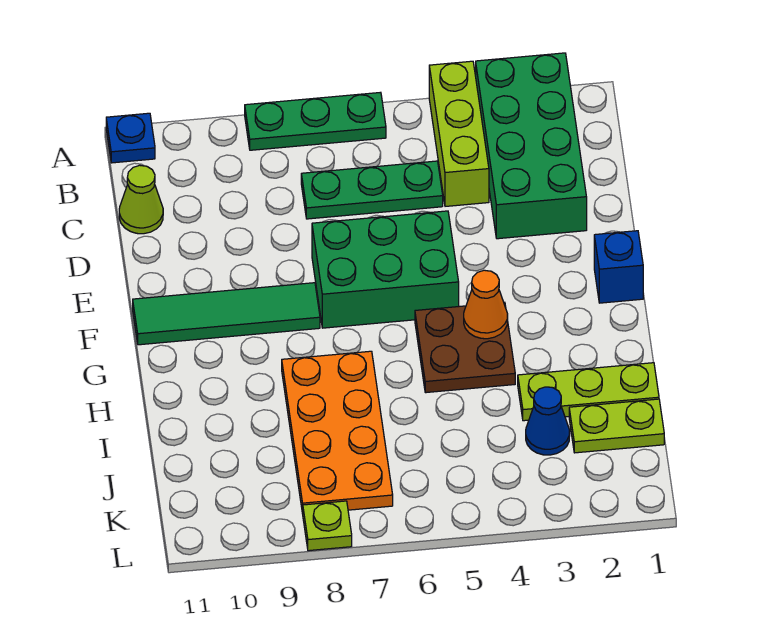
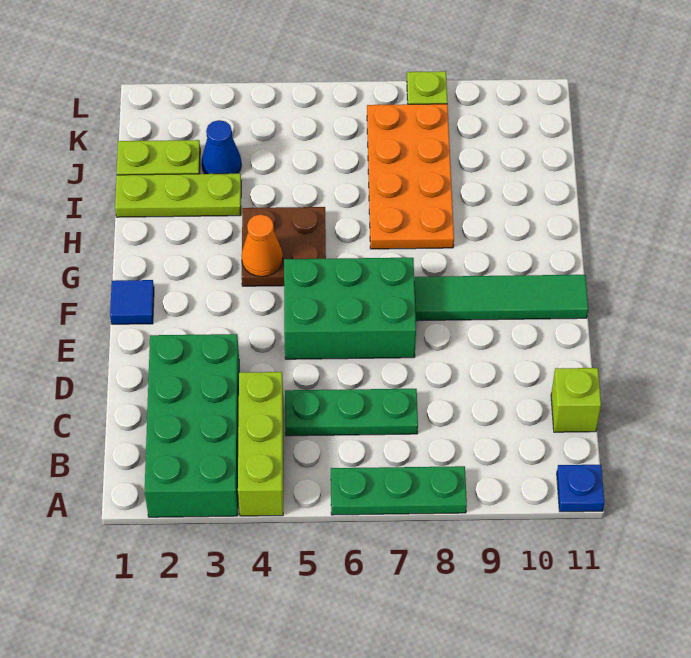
lime cone C11 level 1 -> lime brick C11 level 1
blue brick F1 level 1 -> blue tile F1 level 1

